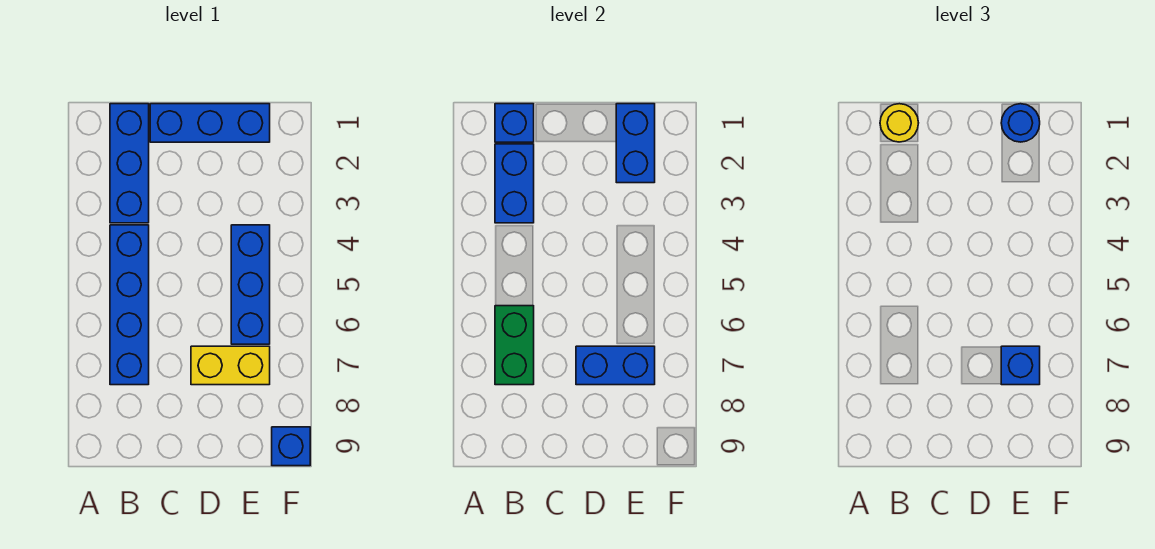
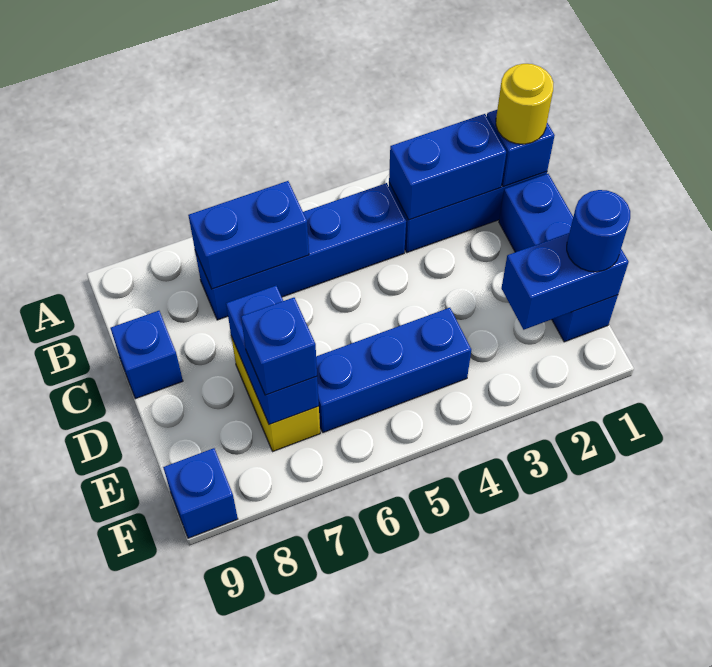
green brick B6:B7 level 2 -> blue brick B6:B7 level 2
none -> blue brick C9 level 1

